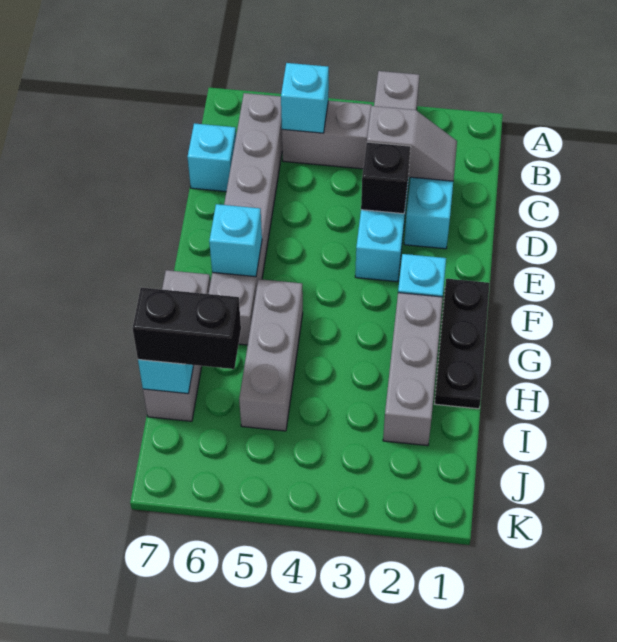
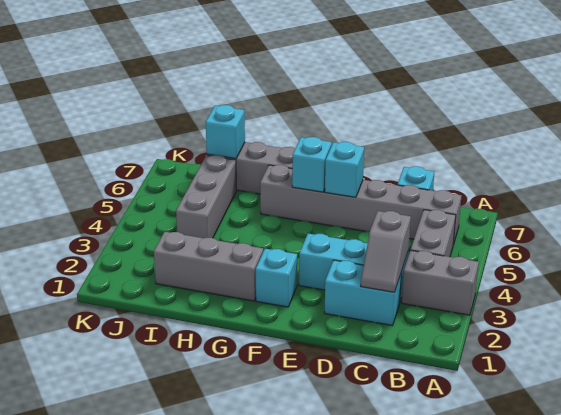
cyan brick B5 level 2 -> cyan brick E6 level 2
black brick D3 level 2 -> none
black plate F1:H1 level 1 -> none
grey brick G5:I5 level 1 -> grey brick I4:I6 level 1
black brick I6:I7 level 3 -> none

